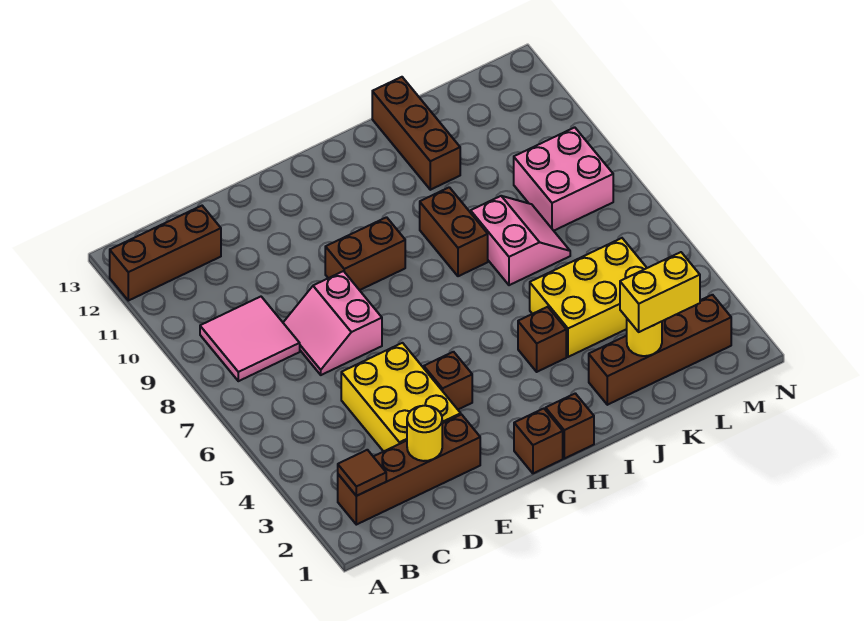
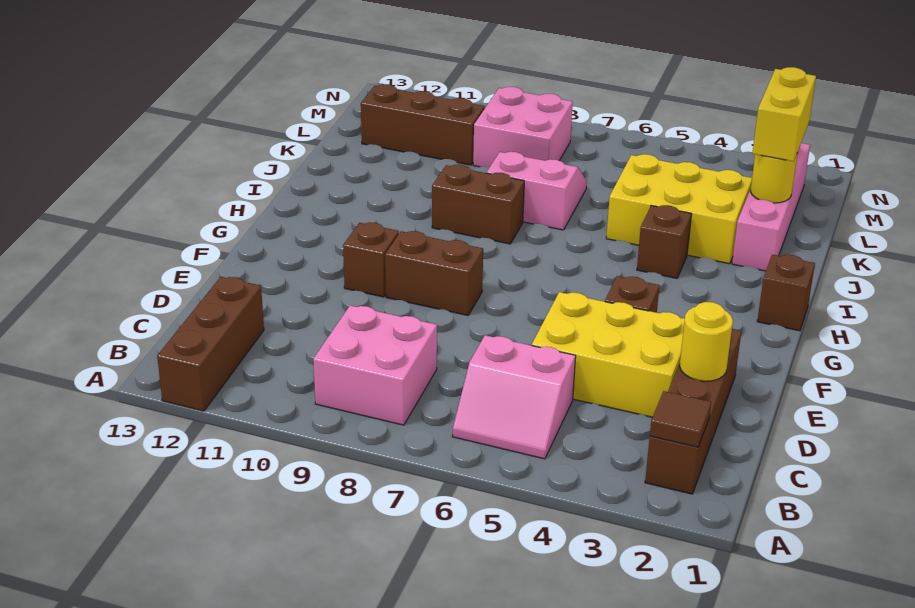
pink tile B8:C9 level 1 -> pink brick B8:C9 level 1
pink slope D7:E8 level 1 top E -> pink slope B5:C6 level 1 top C
brown brick F9:G9 level 1 -> brown brick F8:F9 level 1
brown brick G1 level 1 -> brown brick F10 level 1
brown brick J2:M2 level 1 -> pink brick J2:M2 level 1
yellow brick J4:L5 level 1 -> yellow brick J3:K5 level 1
brown brick J11:J13 level 1 -> brown brick L10:L12 level 1

